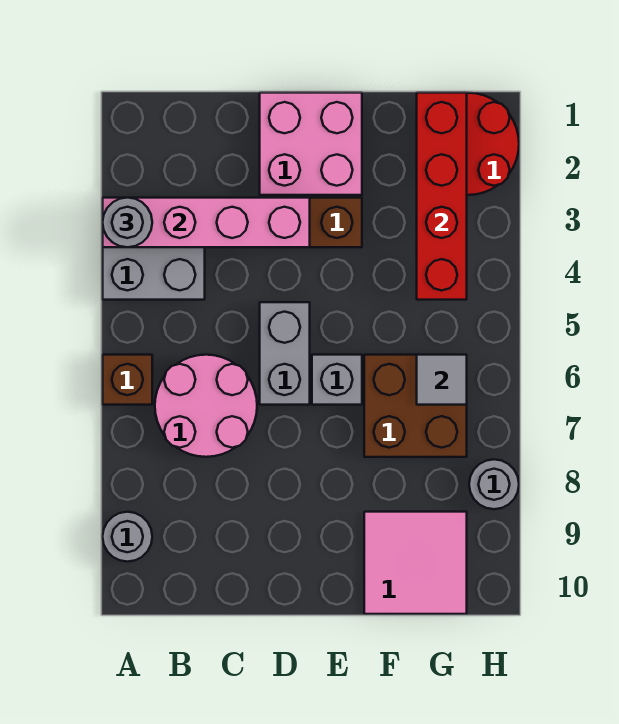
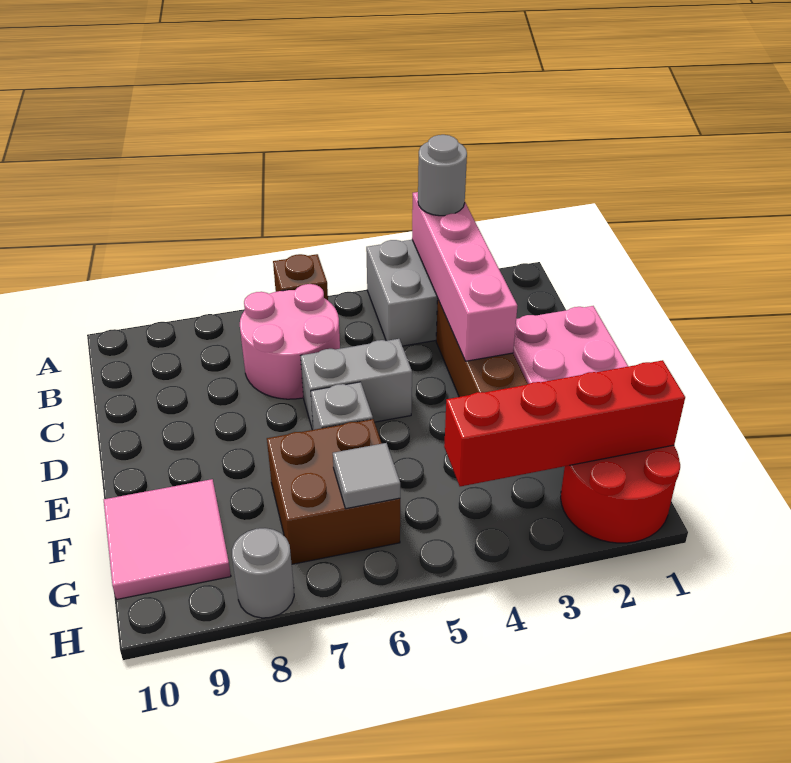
grey round brick A9 level 1 -> none

